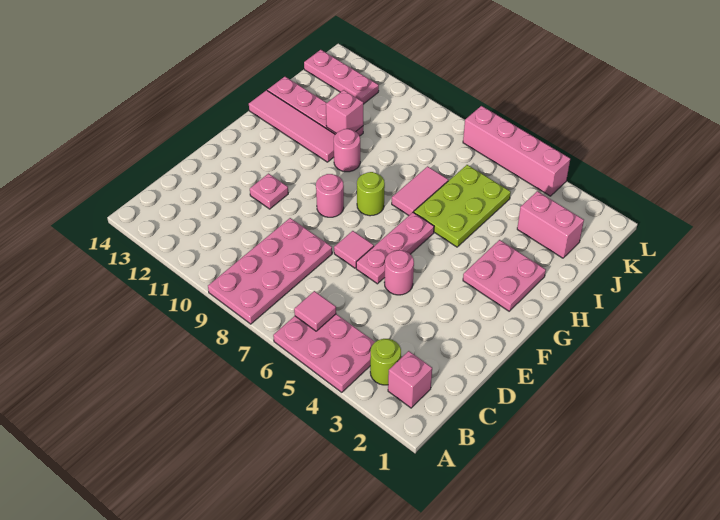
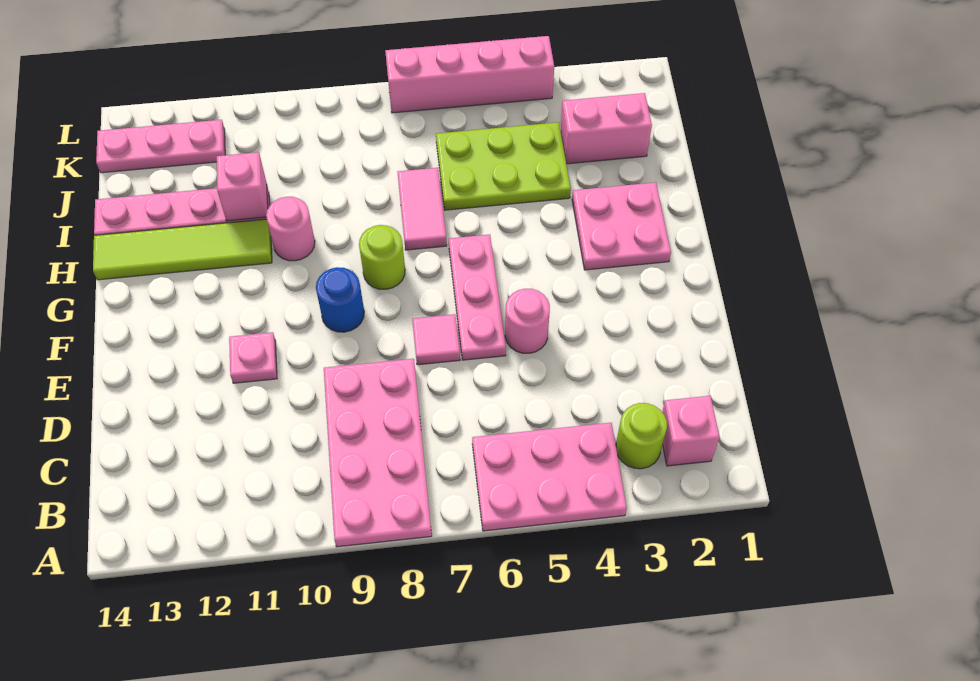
pink tile B6 level 2 -> none
pink round brick F9 level 1 -> blue round brick F9 level 1
lime plate H5:J6 level 1 -> lime plate I4:J6 level 1
pink tile H11:H14 level 1 -> lime tile H11:H14 level 1

